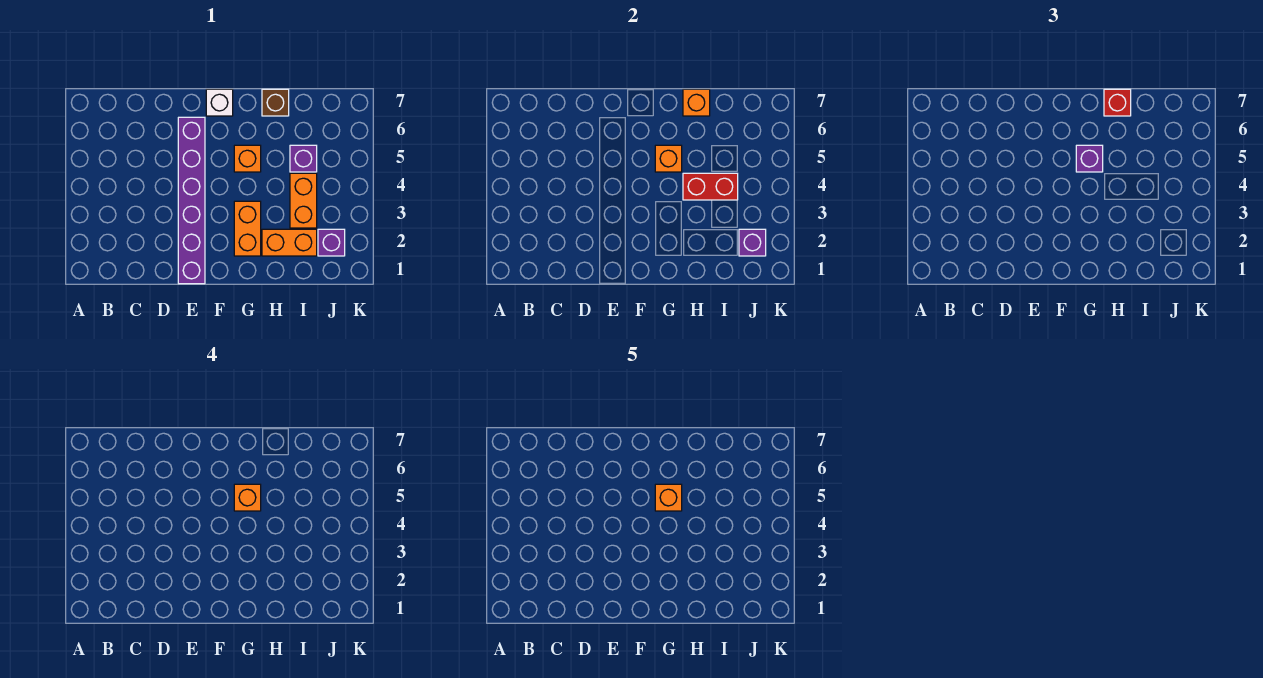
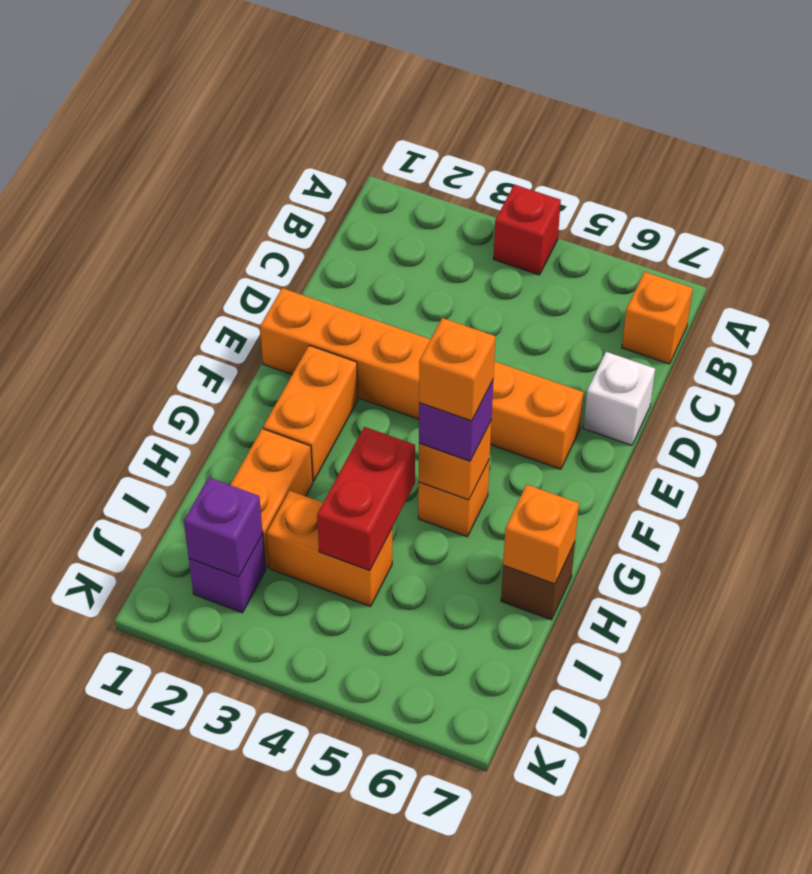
purple brick E1:E6 level 1 -> orange brick E1:E6 level 1
white brick F7 level 1 -> white brick D7 level 1
orange brick G2:G3 level 1 -> orange brick F2:G2 level 1
orange brick G5 level 5 -> orange brick B7 level 1
red brick H7 level 3 -> red brick A4 level 1
purple brick I5 level 1 -> none

